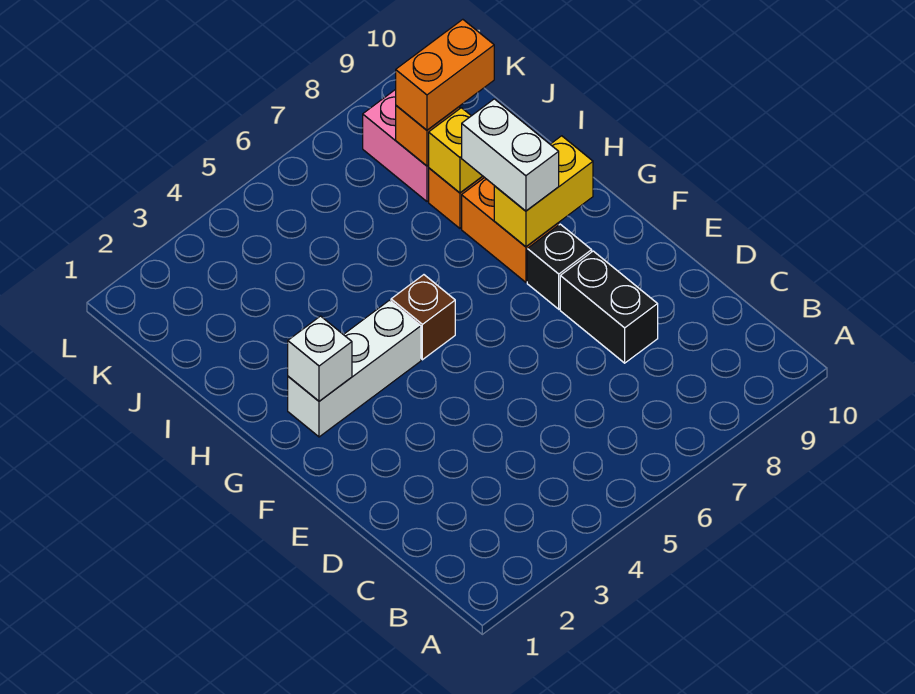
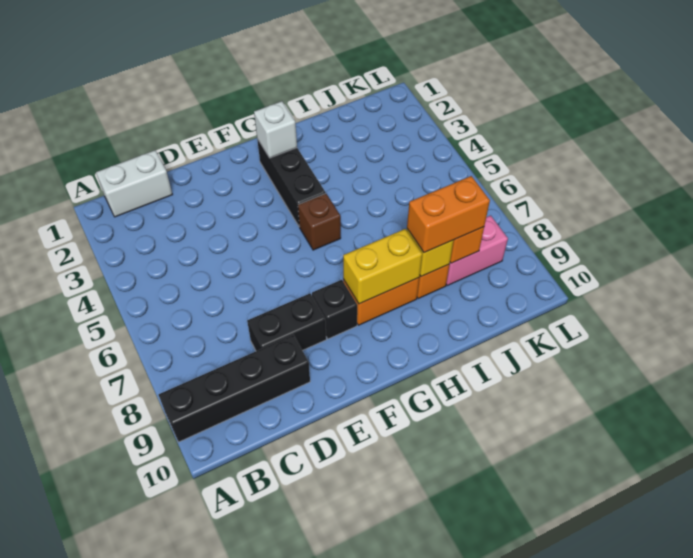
none -> black brick A9:D9 level 1
white brick G2:G4 level 1 -> black brick G2:G4 level 1
yellow brick G8:G9 level 2 -> yellow brick G8:H8 level 2
white brick G8:H8 level 3 -> white brick B1:C1 level 1
orange brick J8:J9 level 3 -> orange brick I8:J8 level 3

